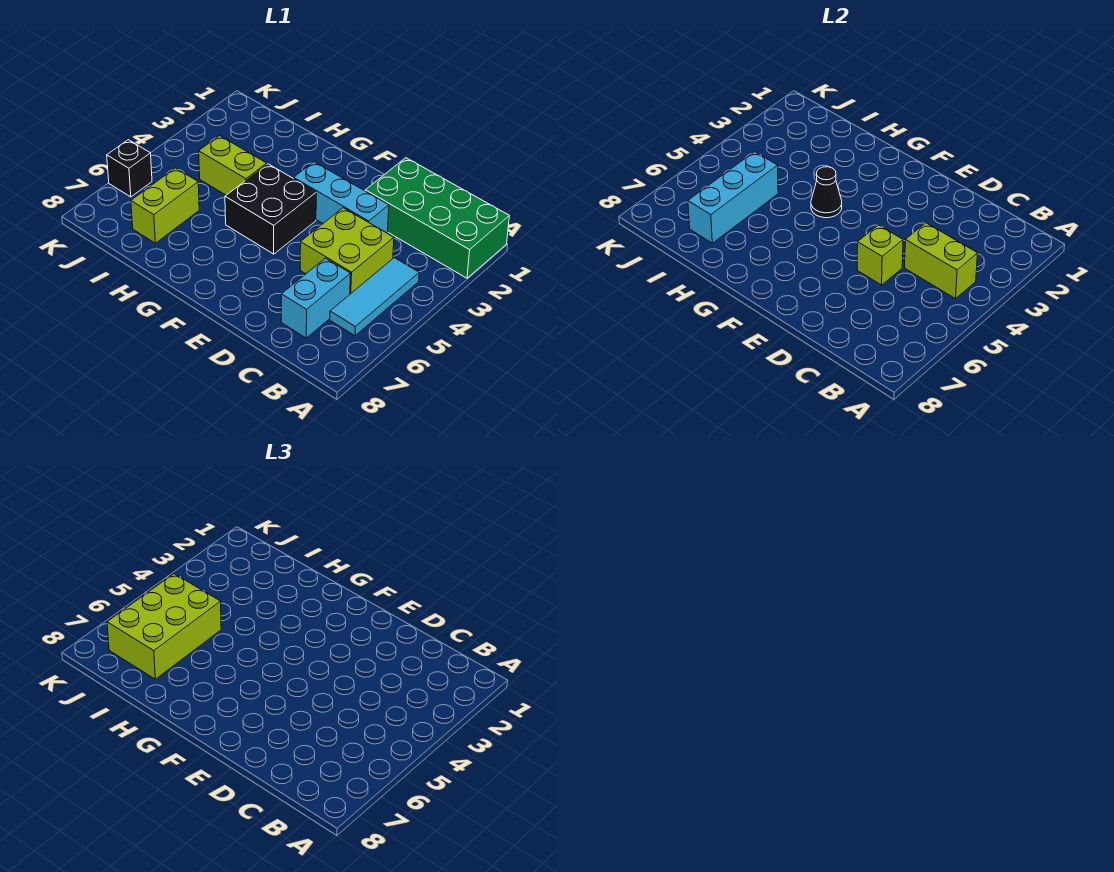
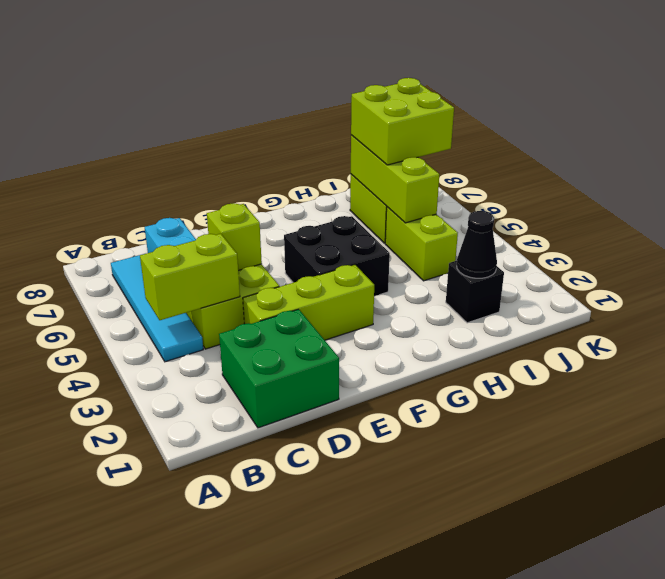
green brick A1:D2 level 1 -> green brick C1:D2 level 1
cyan tile B4:B6 level 1 -> cyan tile B4:B7 level 1
cyan brick D3:F3 level 1 -> lime brick D3:F3 level 1
black cone G4 level 2 -> black cone I2 level 2
lime brick H4:I4 level 1 -> lime brick I4:I5 level 1
cyan brick I5:I7 level 2 -> lime brick I5:I7 level 2
lime brick I5:J7 level 3 -> lime brick I6:J7 level 3
black brick K6 level 1 -> black brick I2 level 1

